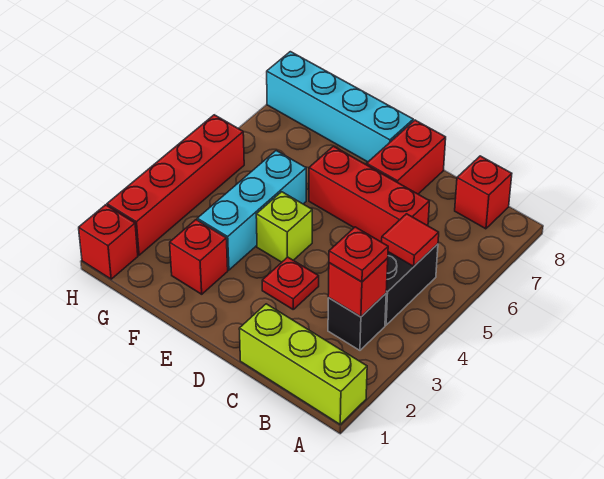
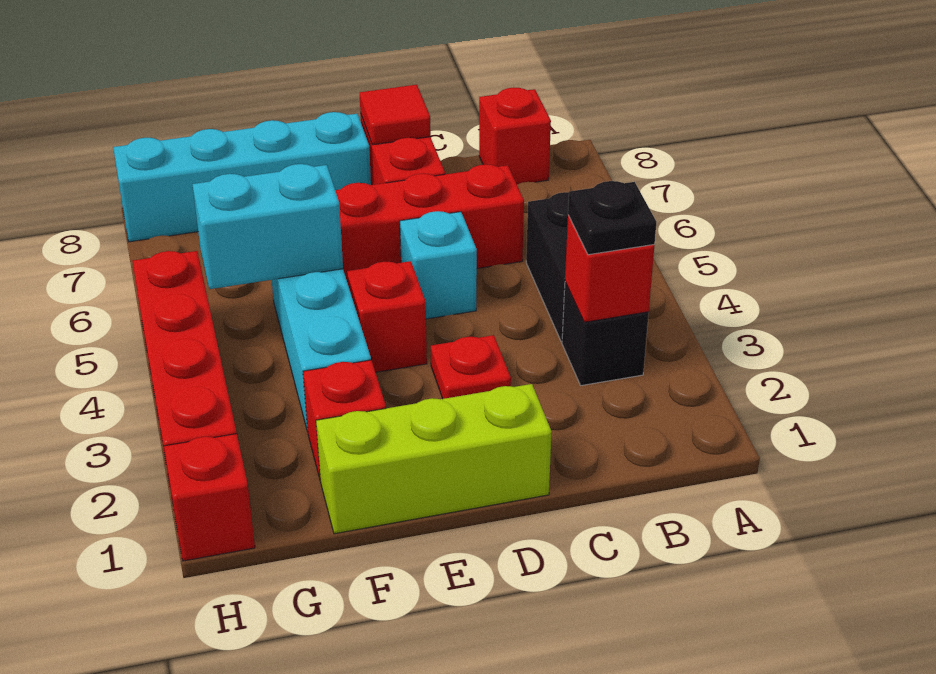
lime brick A1:C1 level 1 -> lime brick D1:F1 level 1
red plate B3 level 3 -> black plate B3 level 3
red tile B5 level 2 -> red tile D8 level 2
none -> cyan brick D5 level 1
lime brick E4 level 1 -> red brick E4 level 1
none -> cyan brick F5:G5 level 2

